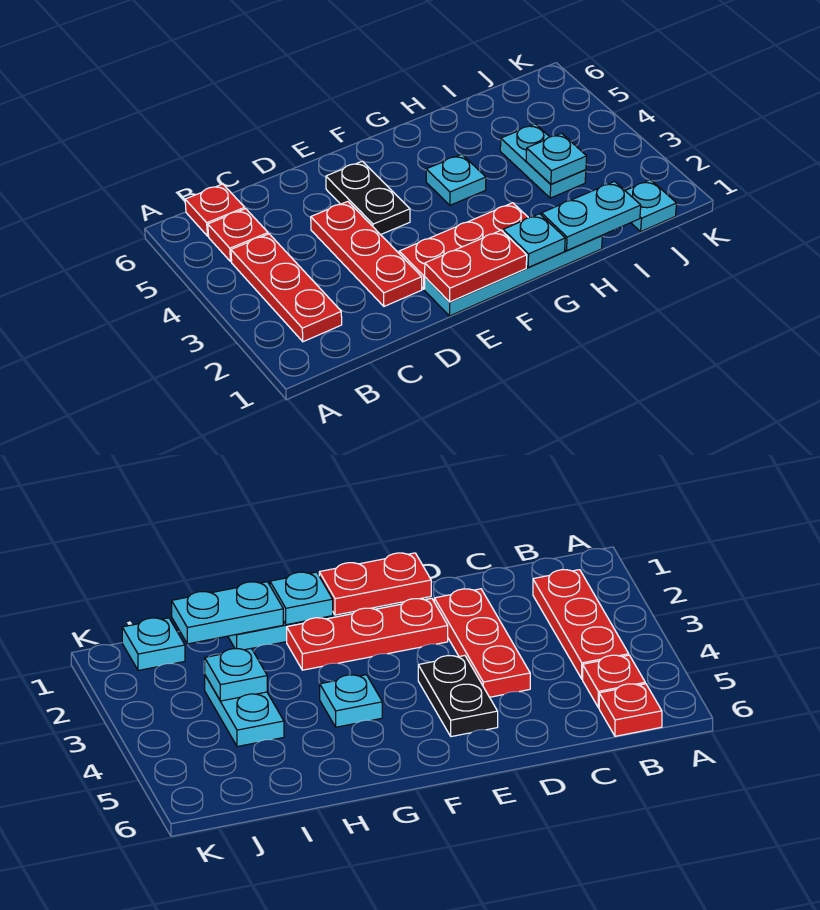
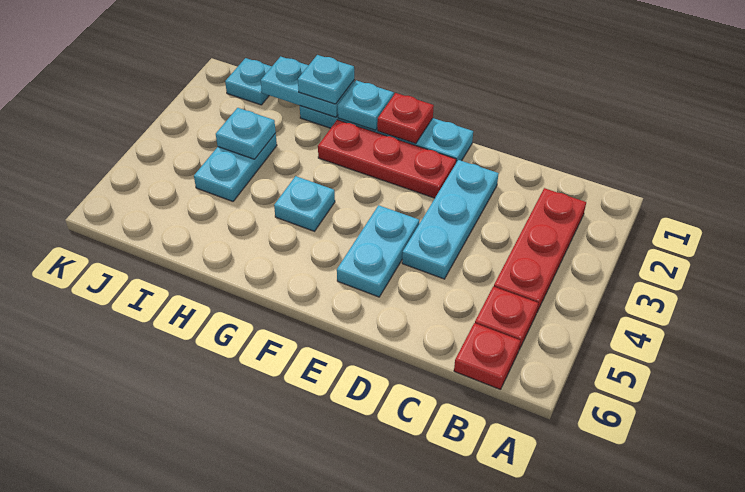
red plate D2:D4 level 1 -> cyan plate D2:D4 level 1
red plate E1:F1 level 2 -> red plate F1 level 2
black plate E4:E5 level 1 -> cyan plate E4:E5 level 1
none -> cyan plate H1 level 3

